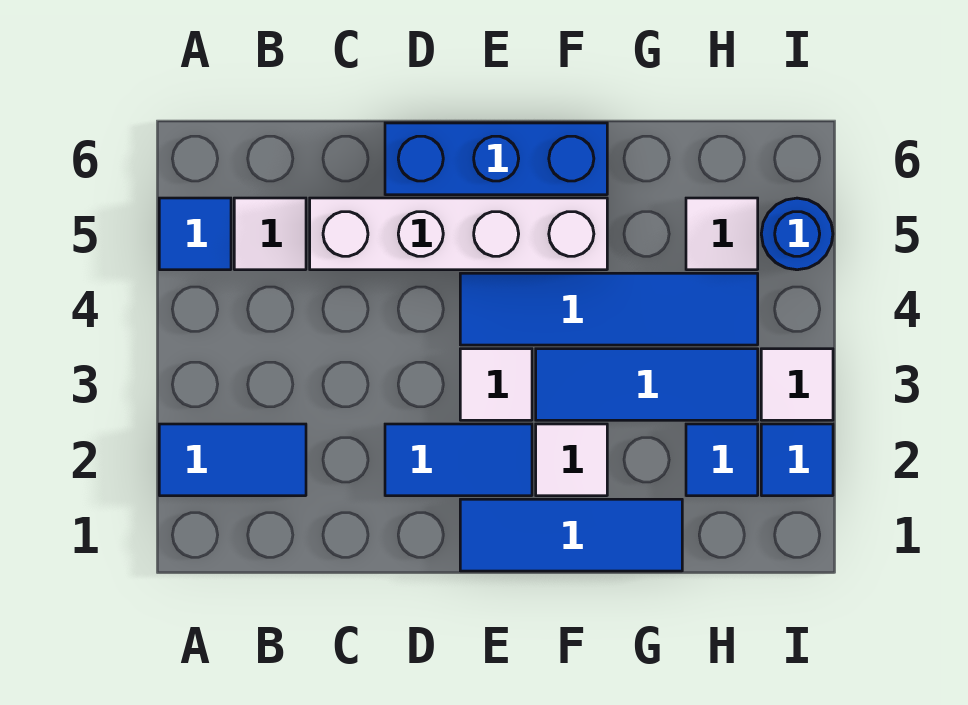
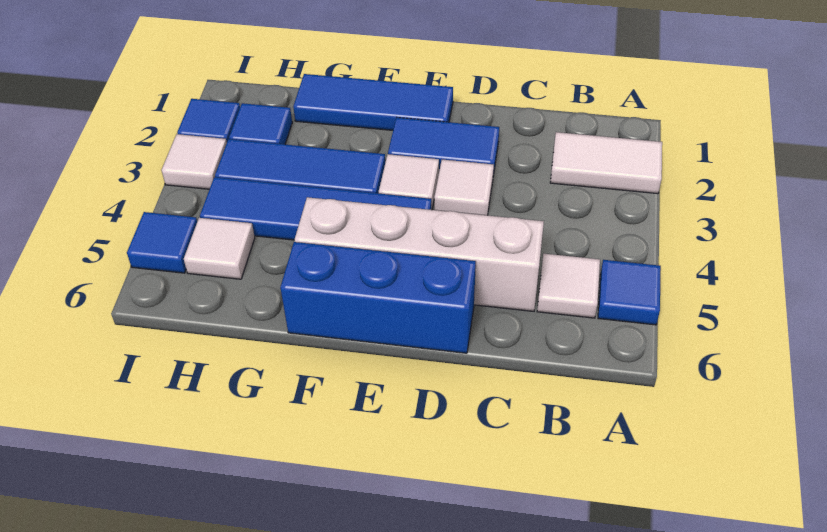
blue tile A2:B2 level 1 -> white tile A2:B2 level 1
white tile F2 level 1 -> white tile D3 level 1
blue round brick I5 level 1 -> blue tile I5 level 1

